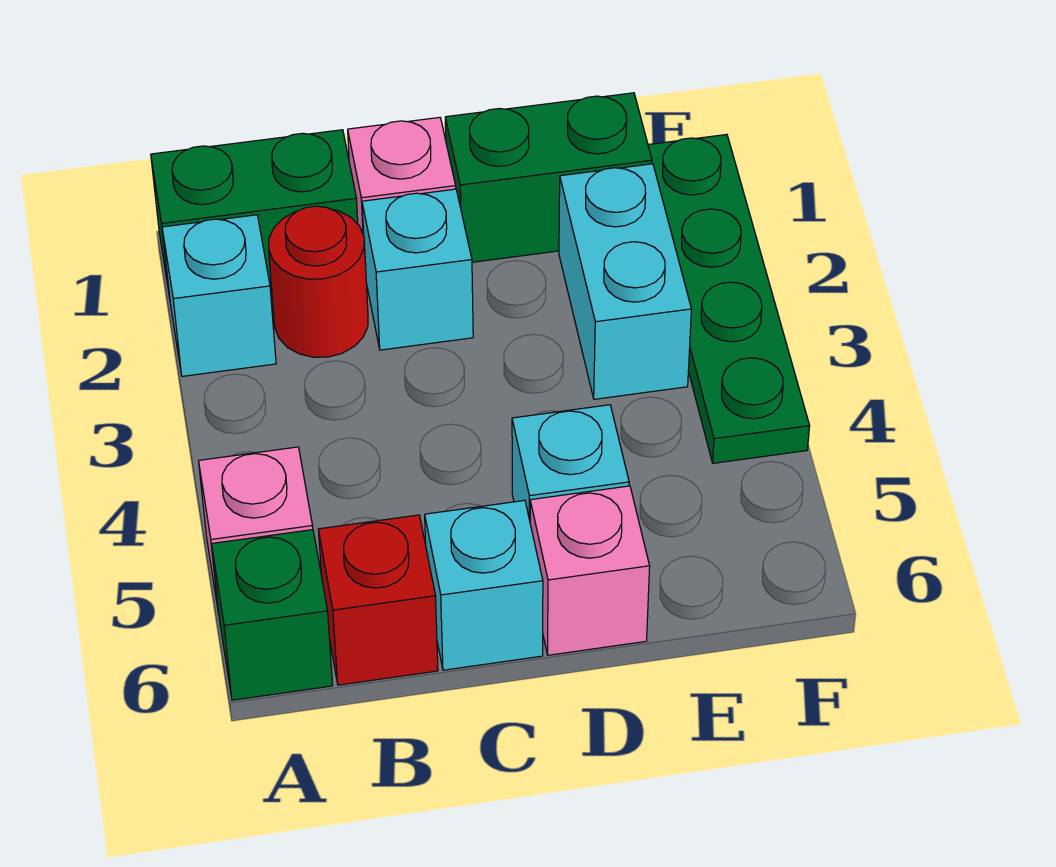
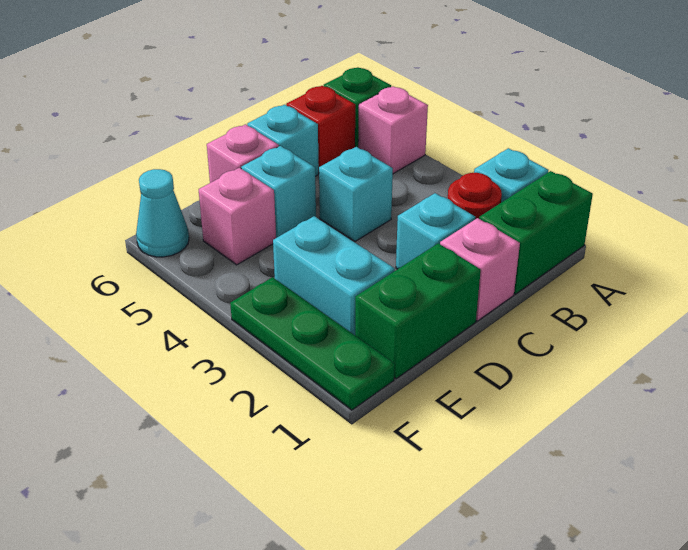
none -> cyan brick C4 level 1
none -> pink brick E5 level 1
green plate F1:F4 level 1 -> green plate F1:F3 level 1
none -> cyan cone F6 level 1

